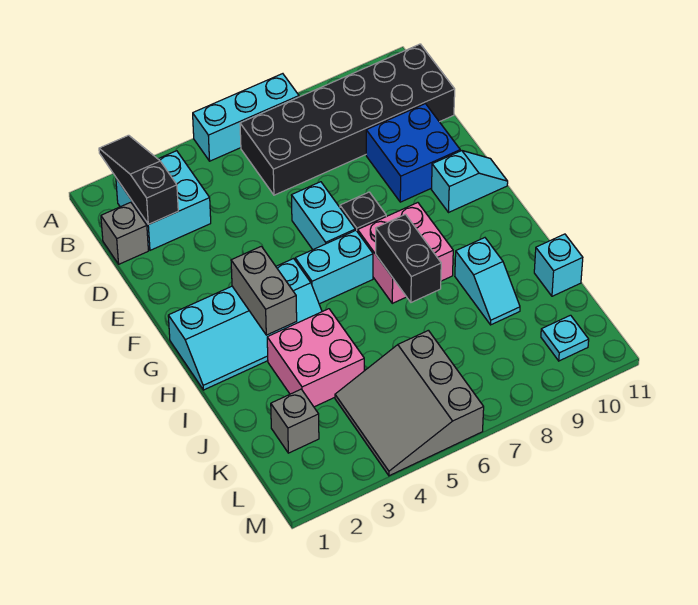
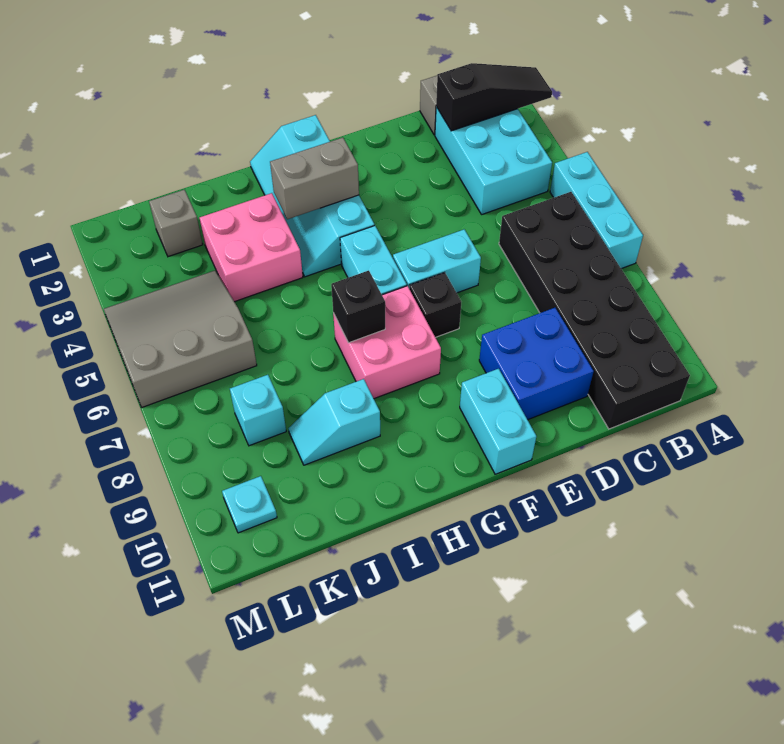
cyan brick B2:C3 level 1 -> cyan brick B2:C4 level 1
cyan slope F10:F11 level 1 top 10 -> cyan brick F10:F11 level 1
black brick H7:I7 level 2 -> black brick H7 level 2
cyan brick J11 level 1 -> cyan brick K8 level 1

